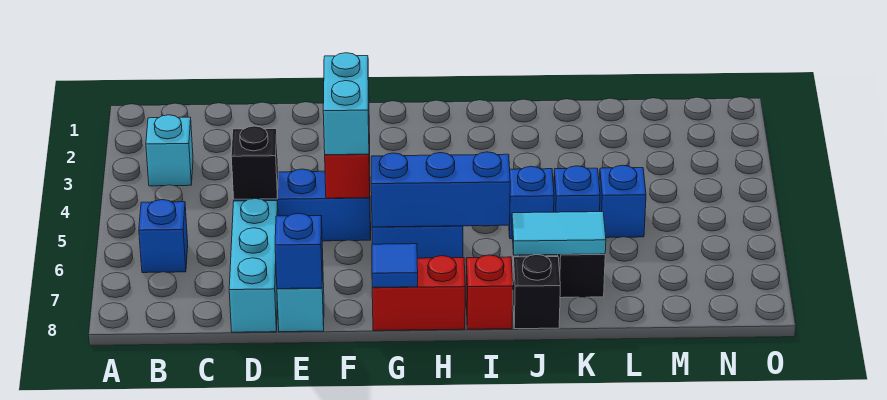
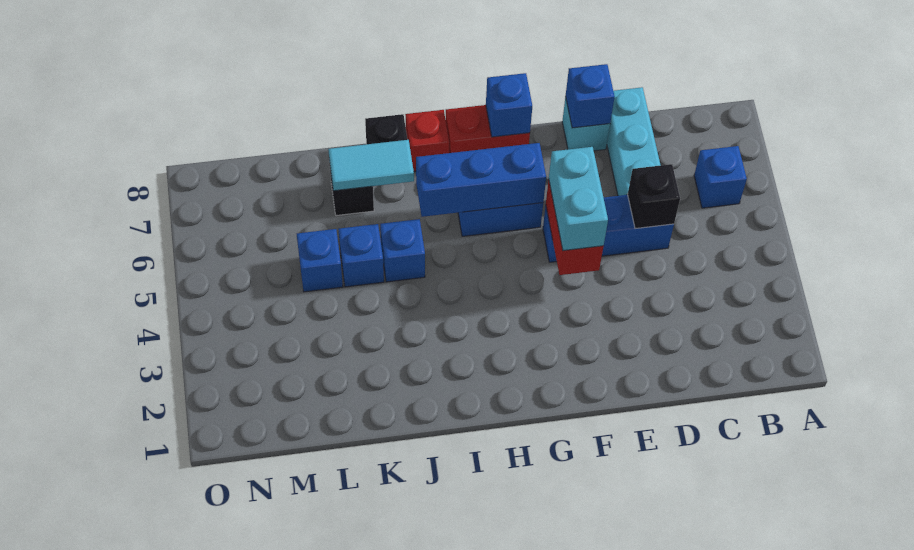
cyan brick B3 level 1 -> none
blue tile G8 level 2 -> blue brick G8 level 2

